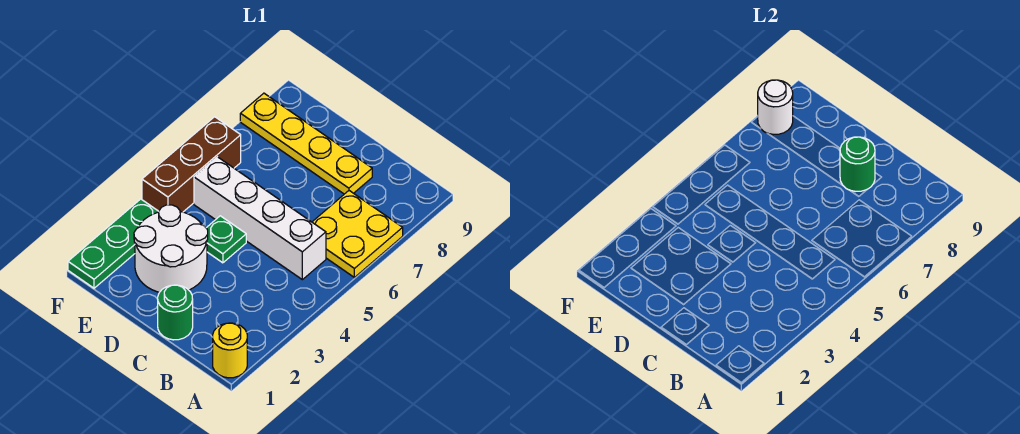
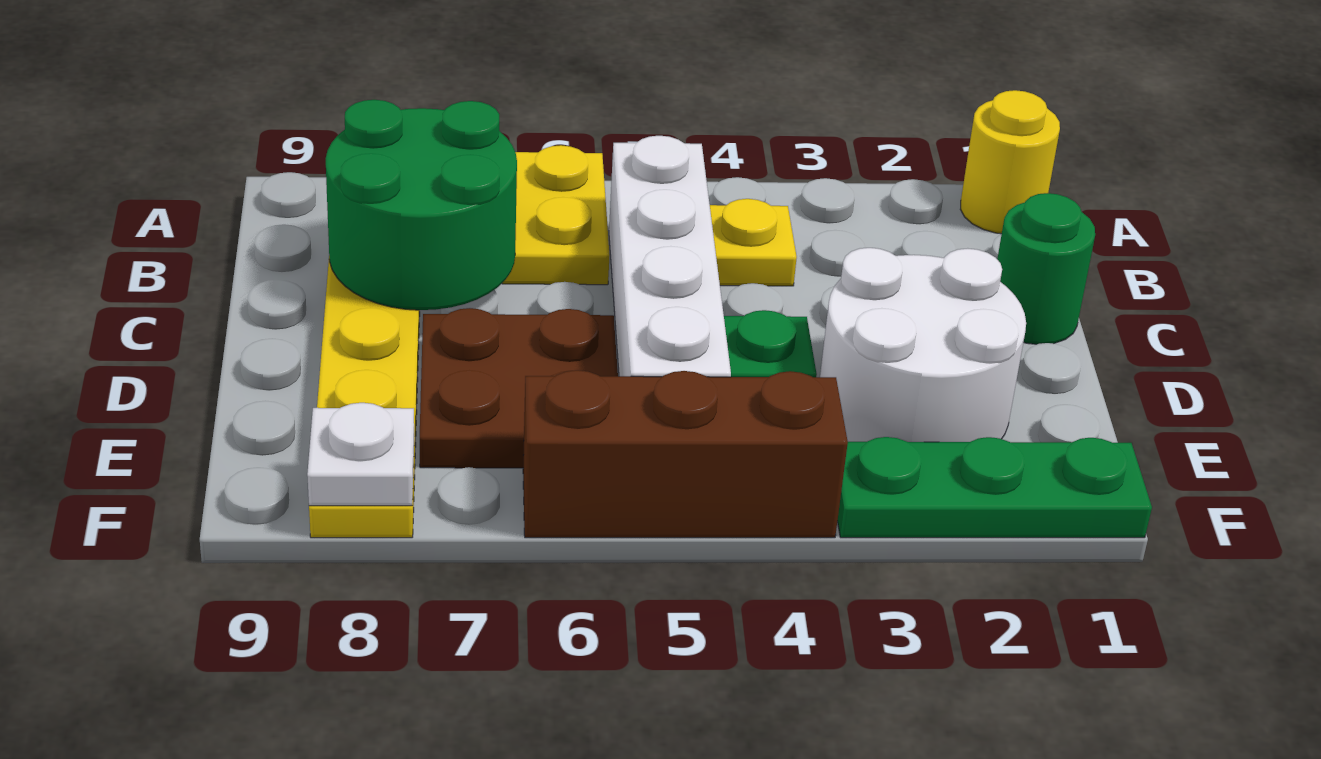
none -> yellow plate B4 level 1
green round brick C8 level 2 -> green round brick B7:C8 level 2
none -> brown plate D6:E7 level 1
white round brick F8 level 2 -> white plate F8 level 2

